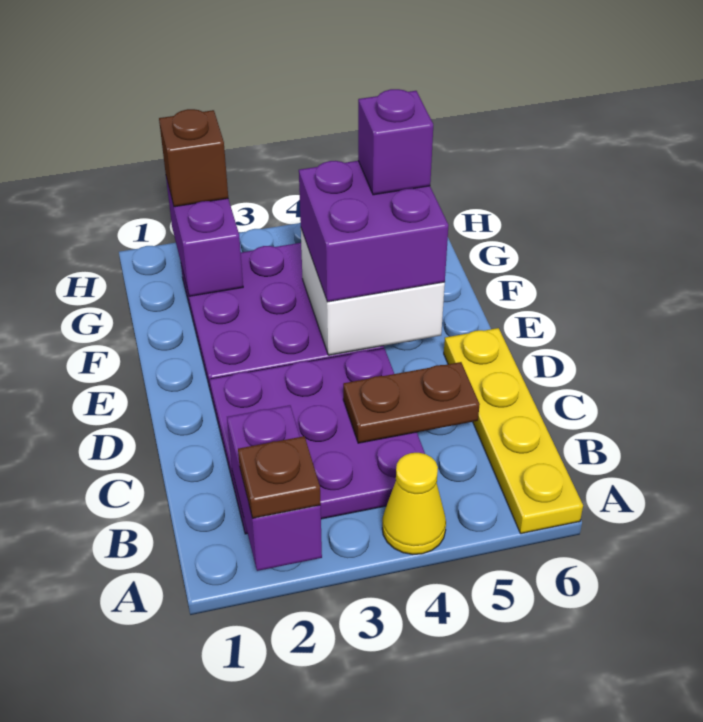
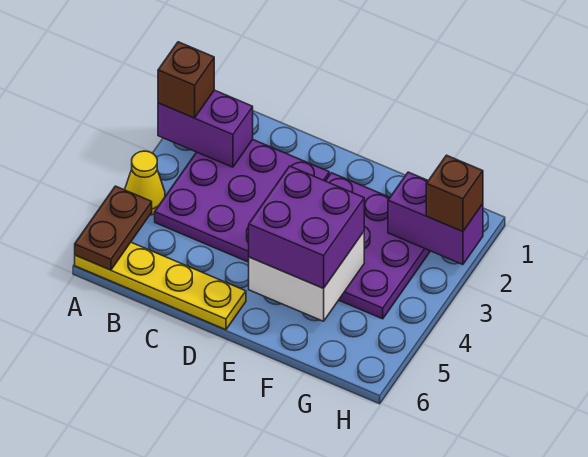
brown plate A2 level 3 -> brown brick A2 level 3
brown plate C4:C5 level 2 -> brown plate A5:A6 level 2
purple brick F5 level 4 -> none

